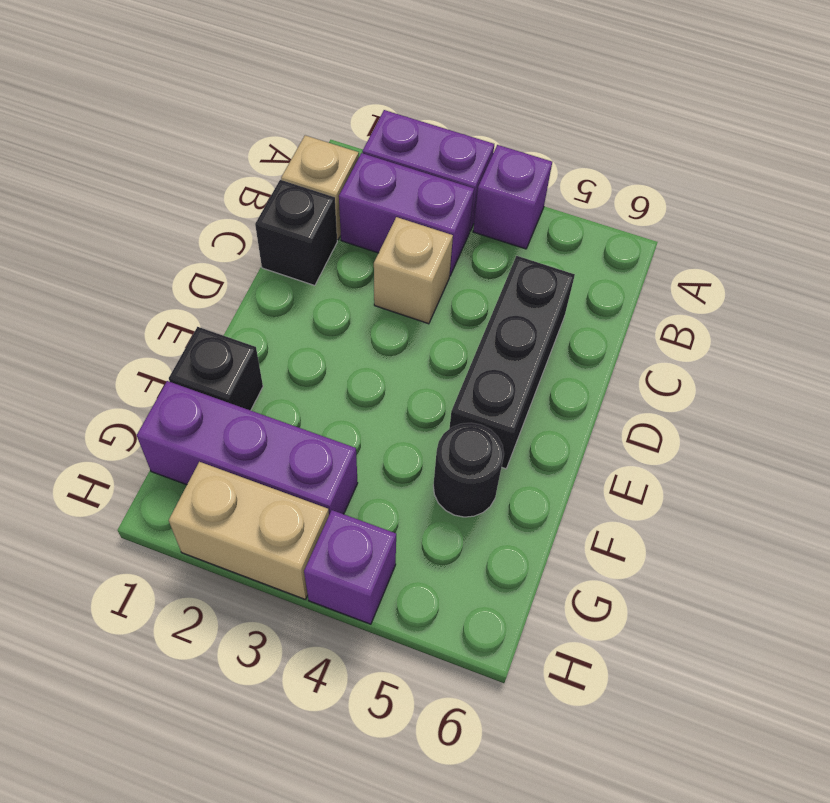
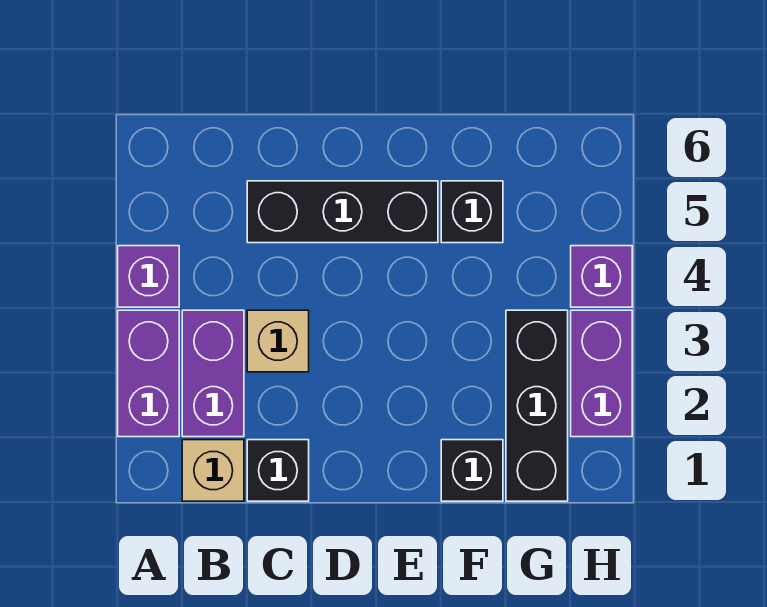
black round brick F5 level 1 -> black brick F5 level 1
purple brick G1:G3 level 1 -> black brick G1:G3 level 1
tan brick H2:H3 level 1 -> purple brick H2:H3 level 1

